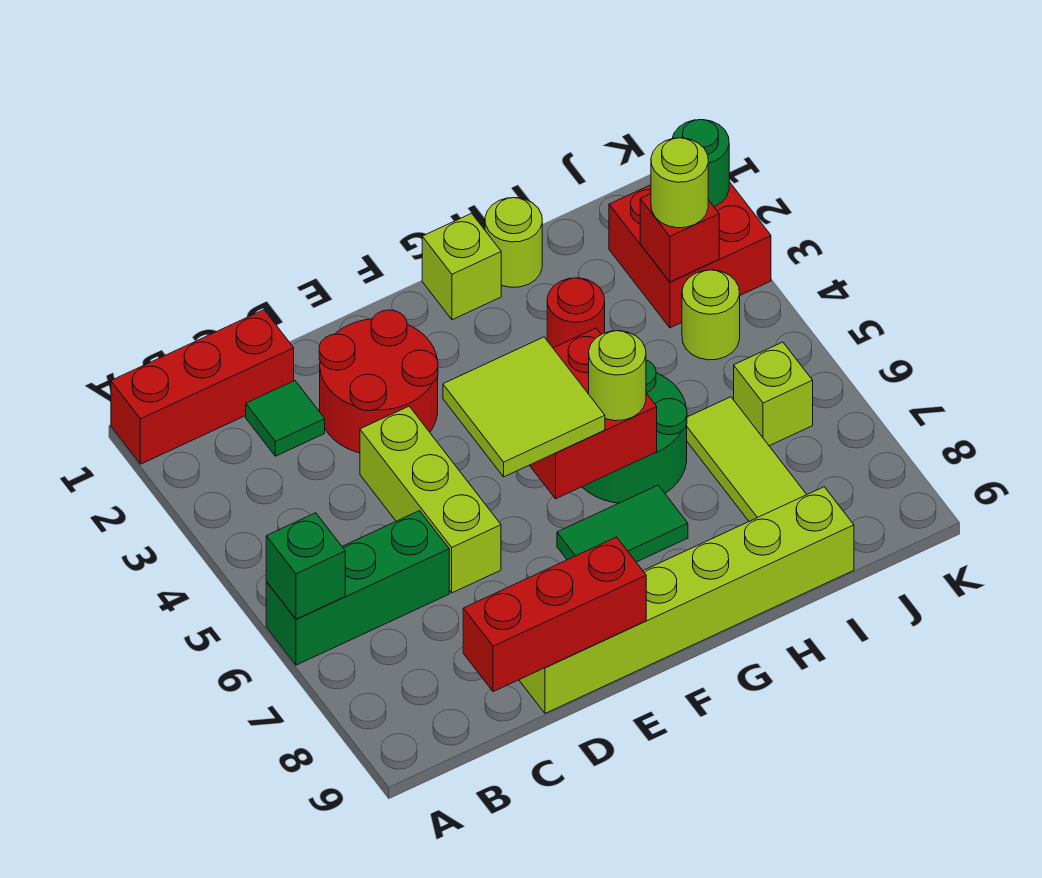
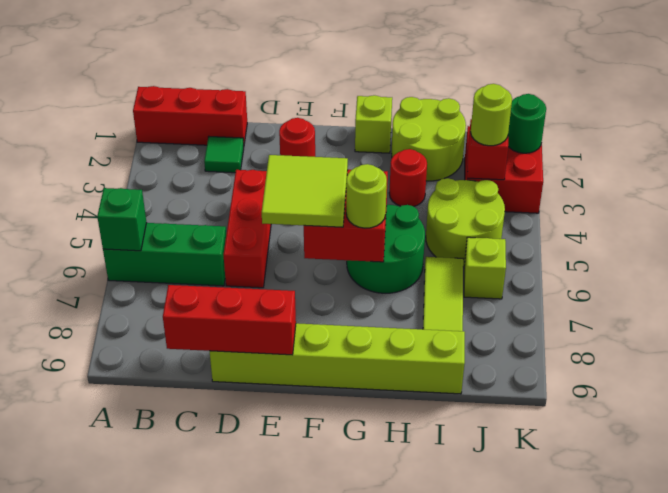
red round brick D2:E3 level 1 -> red round brick E2 level 1
lime brick D4:D6 level 1 -> red brick D4:D6 level 1
green tile F7:G7 level 1 -> none
lime round brick H1 level 1 -> lime round brick H1:I2 level 1
lime round brick J4 level 1 -> lime round brick I4:J5 level 1

